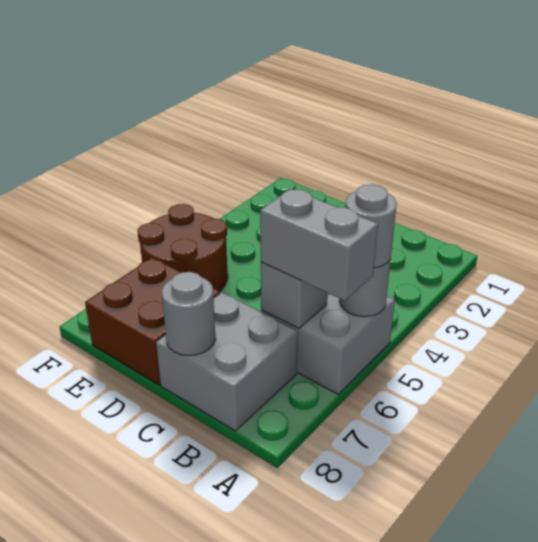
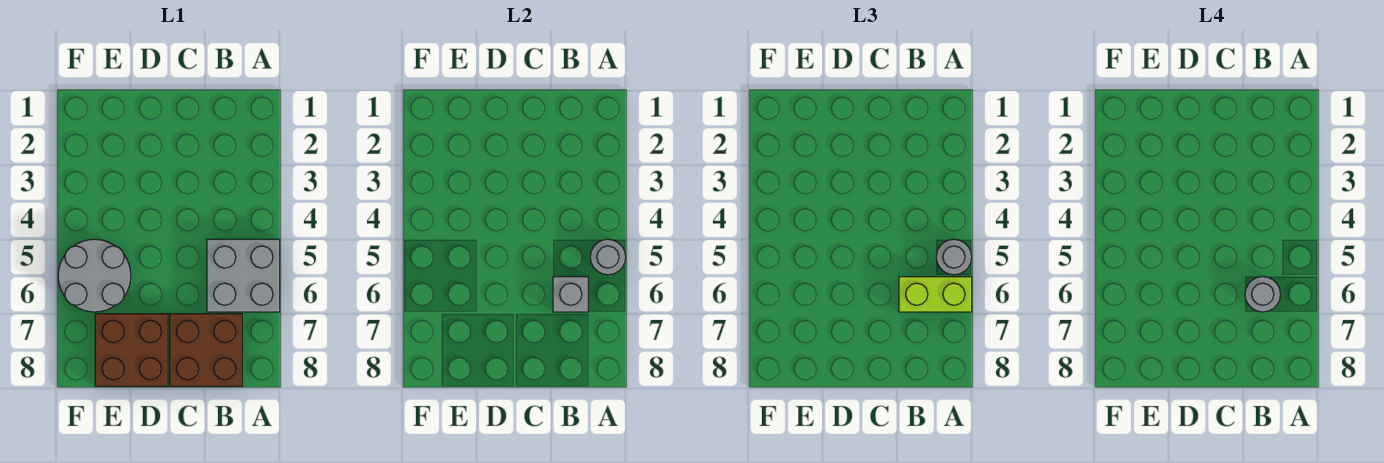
grey brick A6:B6 level 3 -> lime brick A6:B6 level 3
grey brick B7:C8 level 1 -> brown brick B7:C8 level 1
grey round brick C8 level 2 -> grey round brick B6 level 4
brown round brick E5:F6 level 1 -> grey round brick E5:F6 level 1

